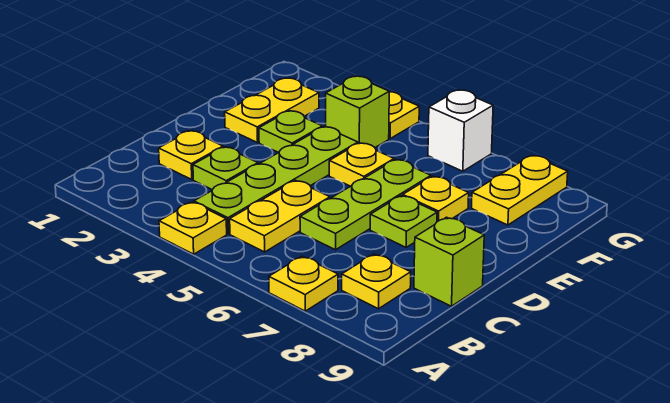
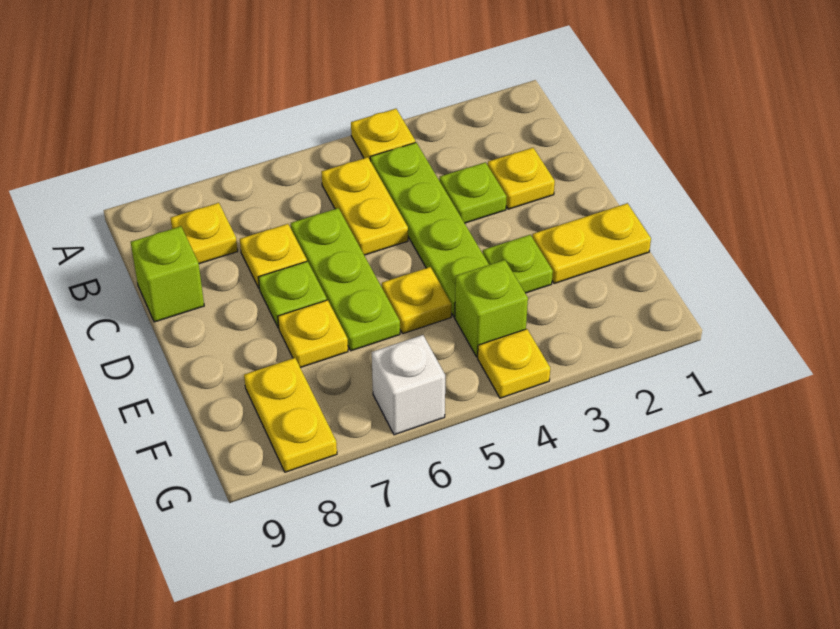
yellow plate A7 level 1 -> yellow plate C7 level 1
yellow plate E2:F2 level 1 -> yellow plate E1:E2 level 1

